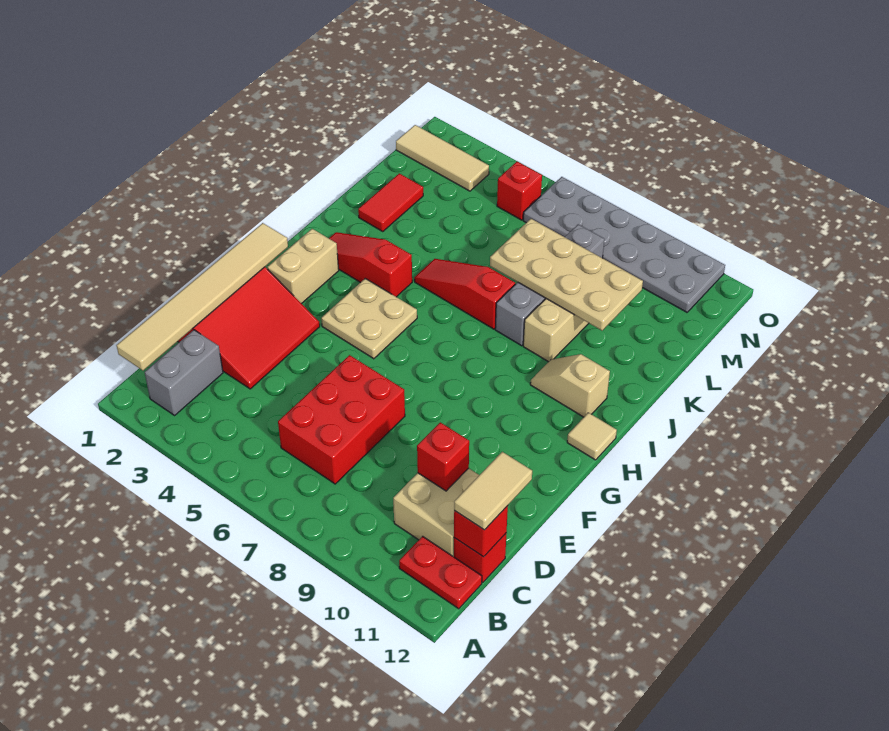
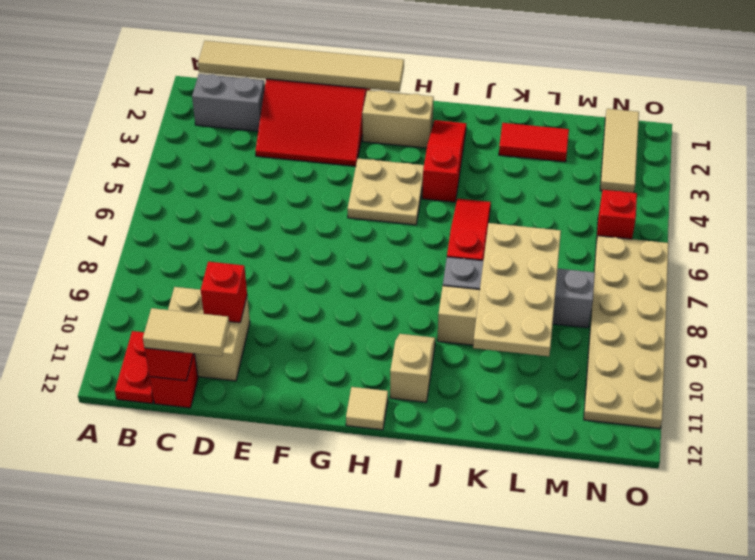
red brick C6:E7 level 1 -> none
grey plate N6:O11 level 1 -> tan plate N6:O11 level 1

